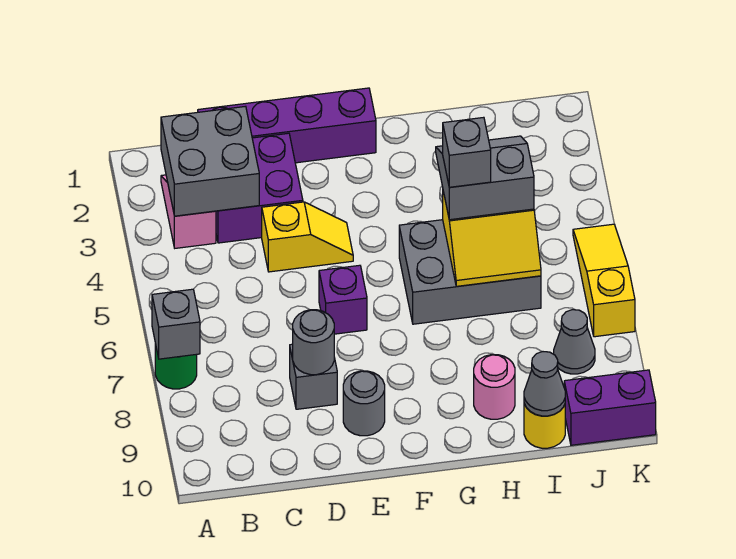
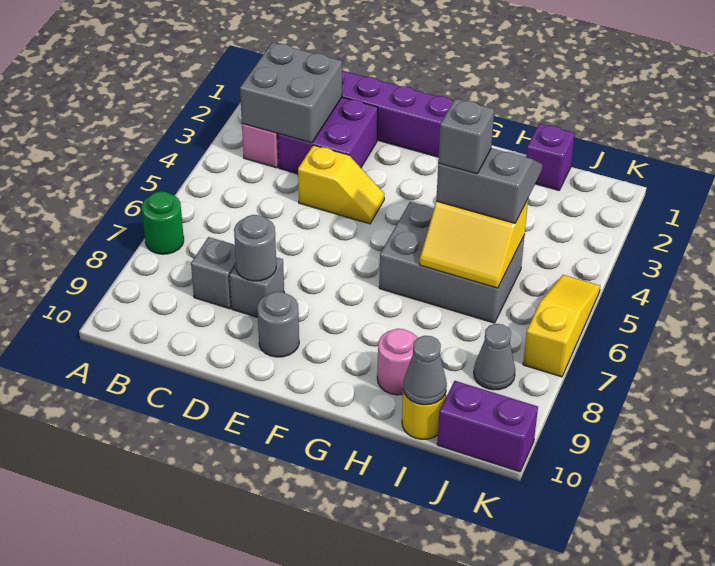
grey brick A7 level 2 -> grey brick C8 level 1
purple brick E6 level 1 -> purple brick I1 level 1

